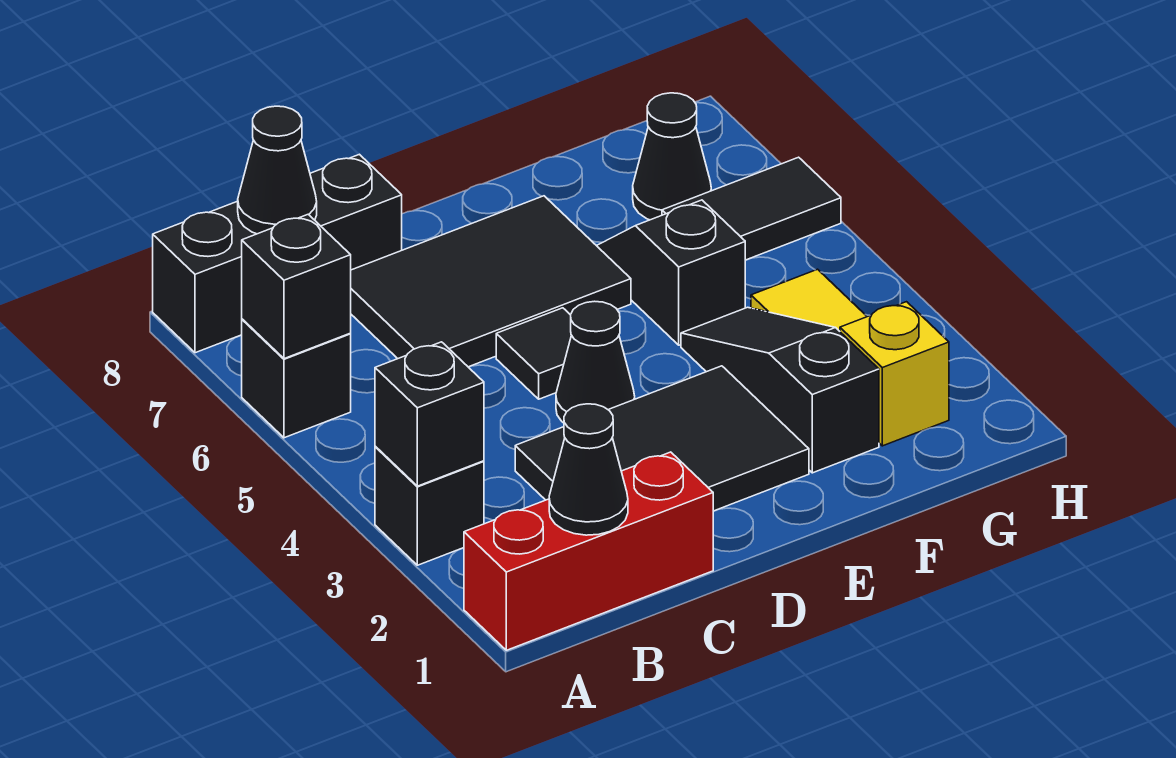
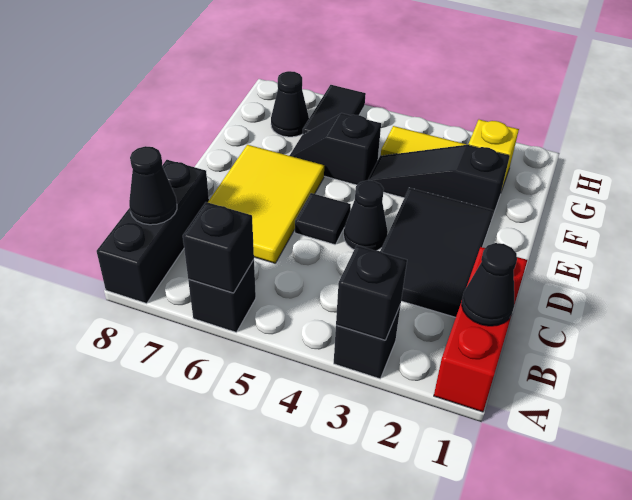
black tile C6:E7 level 1 -> yellow tile C6:E7 level 1

